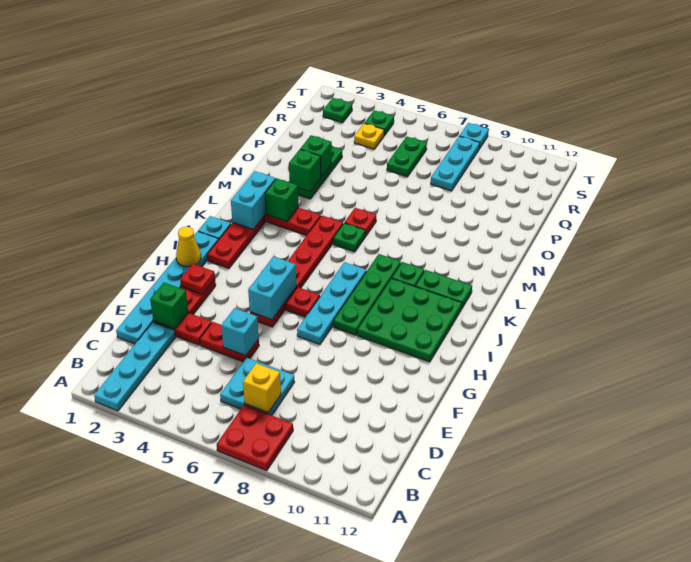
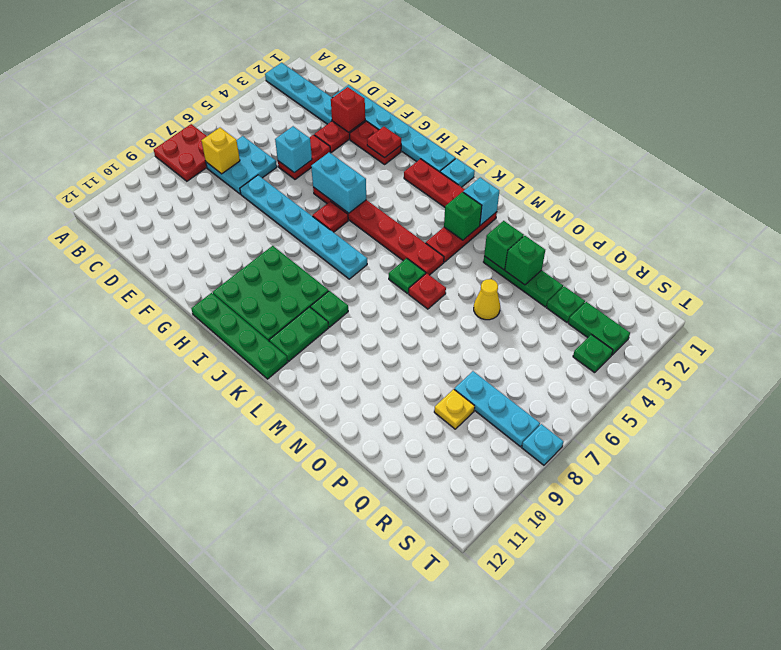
green brick E2 level 2 -> red brick E2 level 2
cyan plate G7:J7 level 1 -> cyan plate E7:J7 level 1
yellow cone H1 level 2 -> yellow cone O5 level 1
green plate H8:K8 level 1 -> green plate H12:K12 level 1
cyan brick K2:L2 level 2 -> cyan brick L2 level 2
green plate Q6:R6 level 1 -> green plate R3:S3 level 1
yellow plate R4 level 1 -> yellow plate Q9 level 1
green plate S2 level 1 -> green plate Q3 level 1

